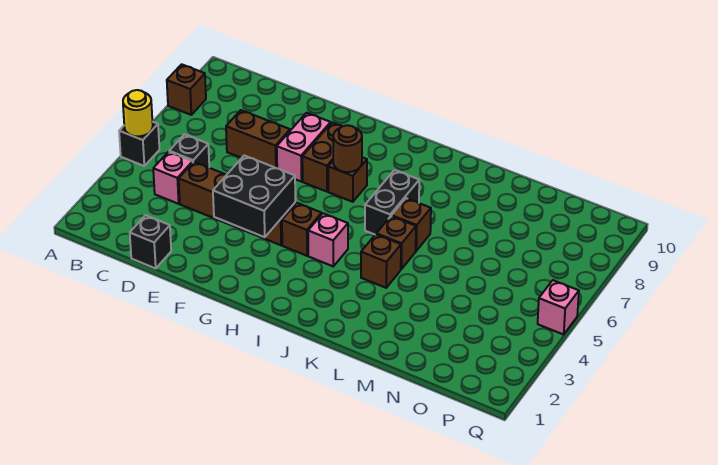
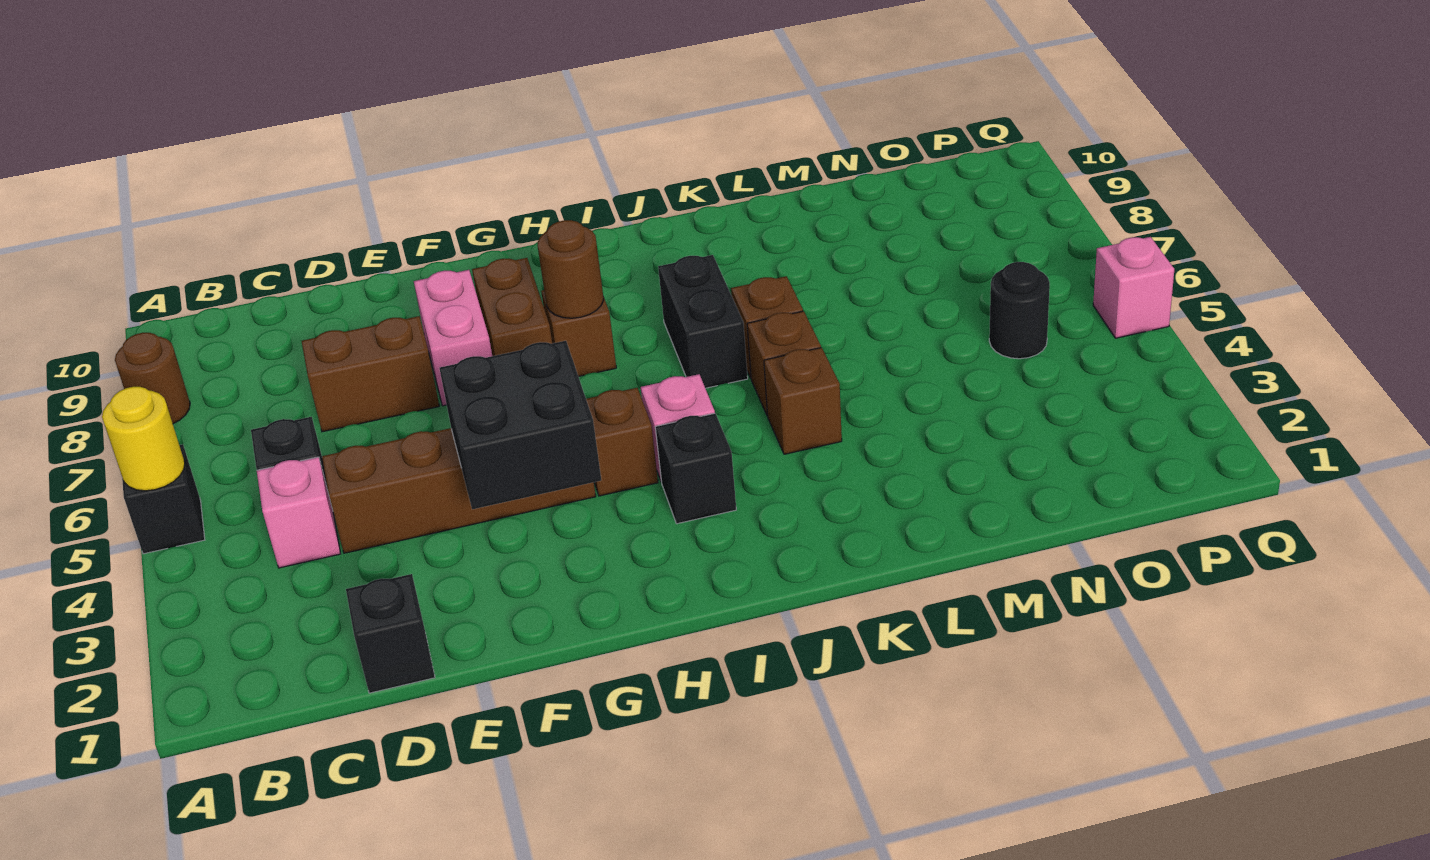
brown brick A8 level 1 -> brown round brick A8 level 1
none -> black brick I3 level 1
none -> black round brick O5 level 1

